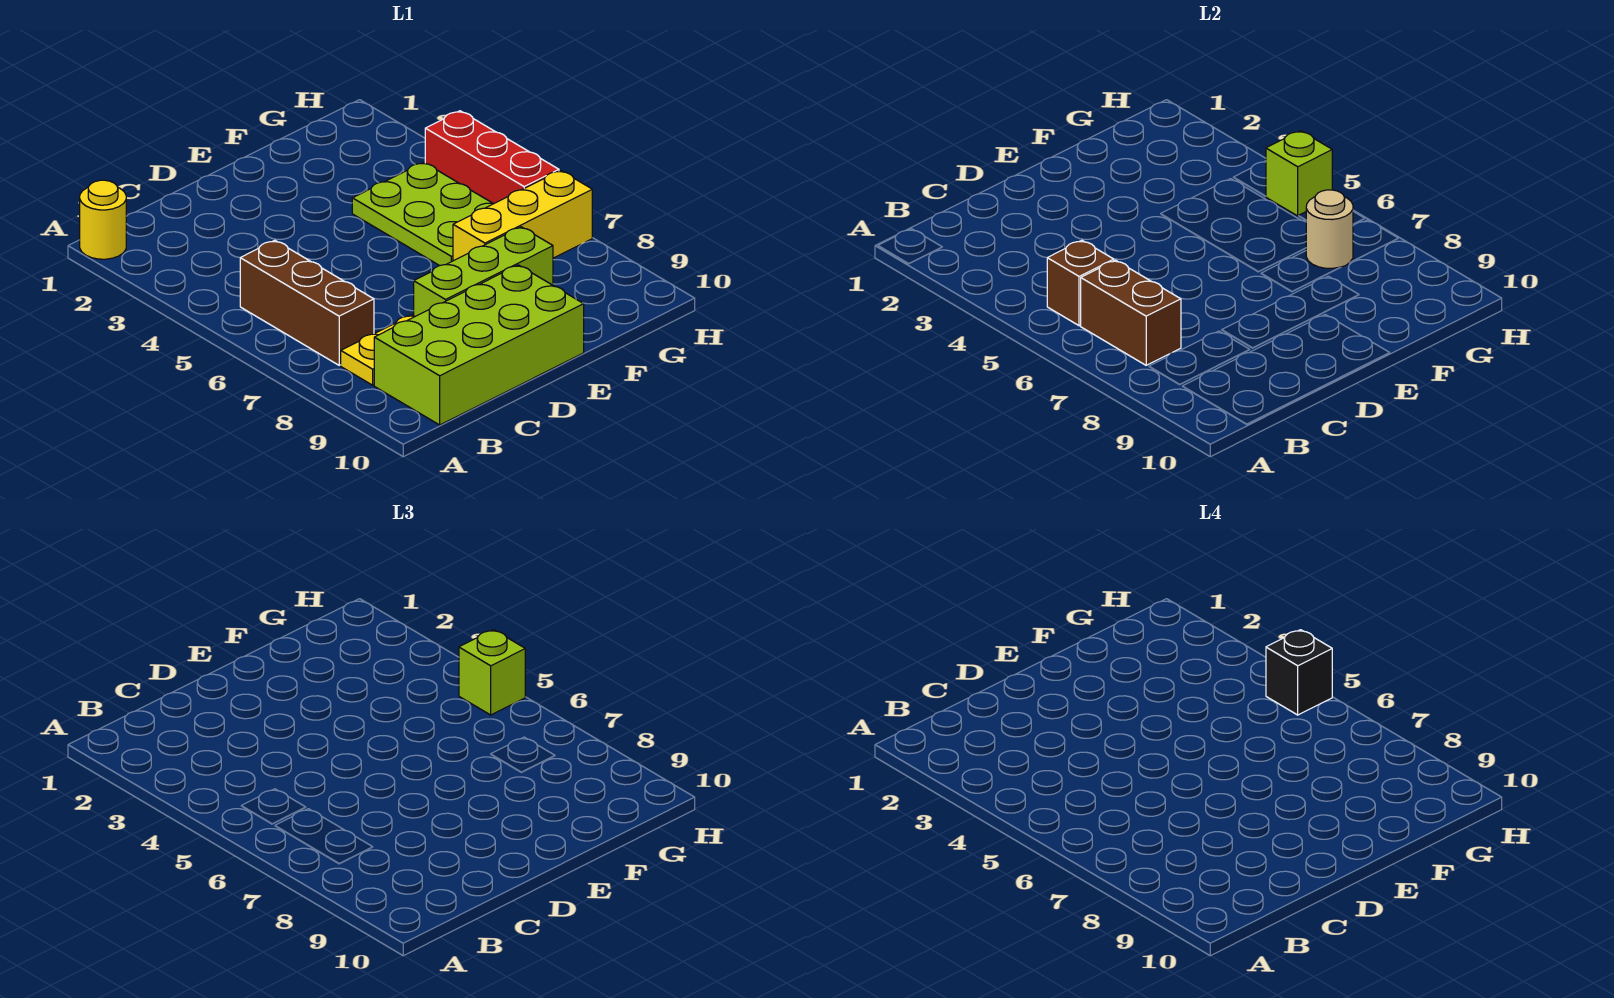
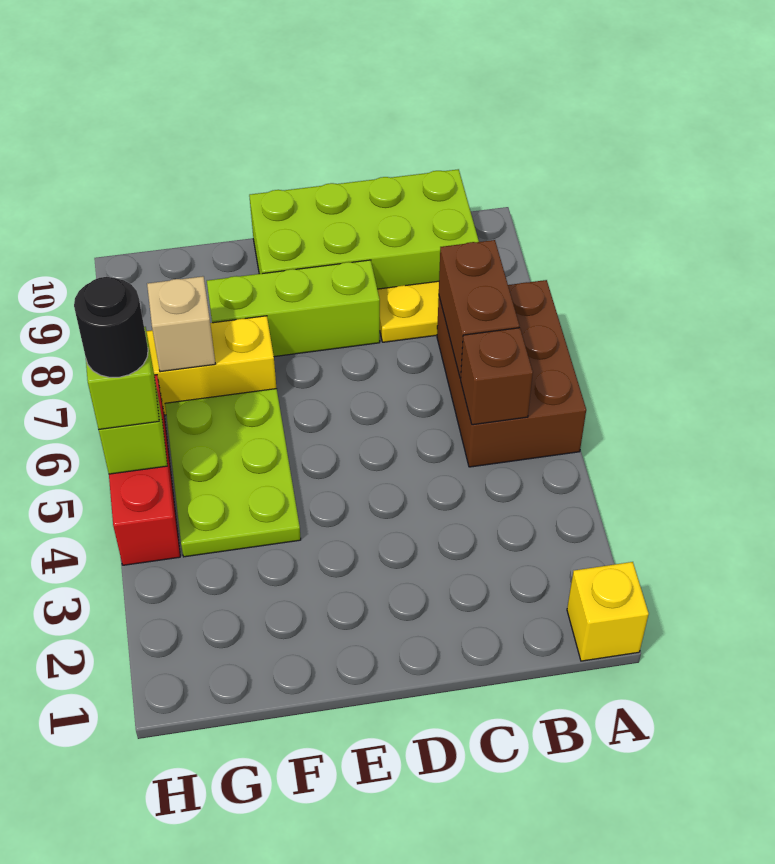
yellow round brick A1 level 1 -> yellow brick A1 level 1
brown brick B5:B7 level 1 -> brown brick A5:B7 level 1
tan round brick G7 level 2 -> tan brick G7 level 2
black brick H5 level 4 -> black round brick H5 level 4

